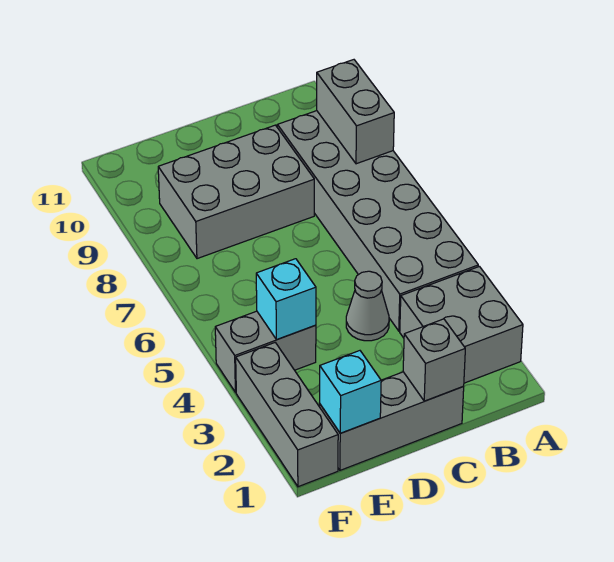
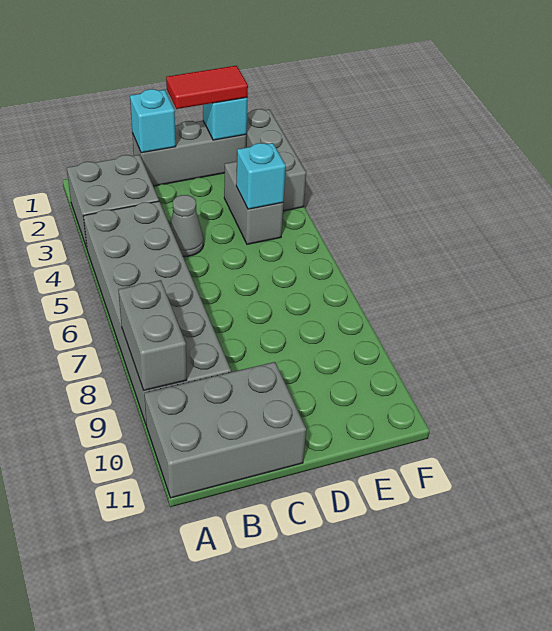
grey brick C1 level 2 -> cyan brick C1 level 2
grey brick C8:E9 level 1 -> grey brick A10:C11 level 1
none -> red tile D1:E1 level 3
grey brick E4:F4 level 1 -> grey brick E3:E4 level 1

